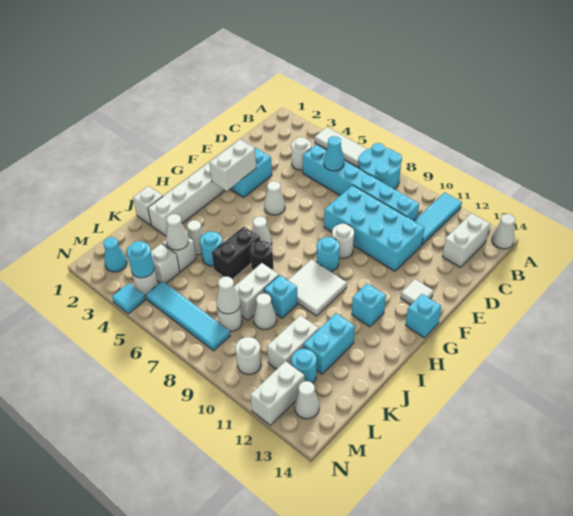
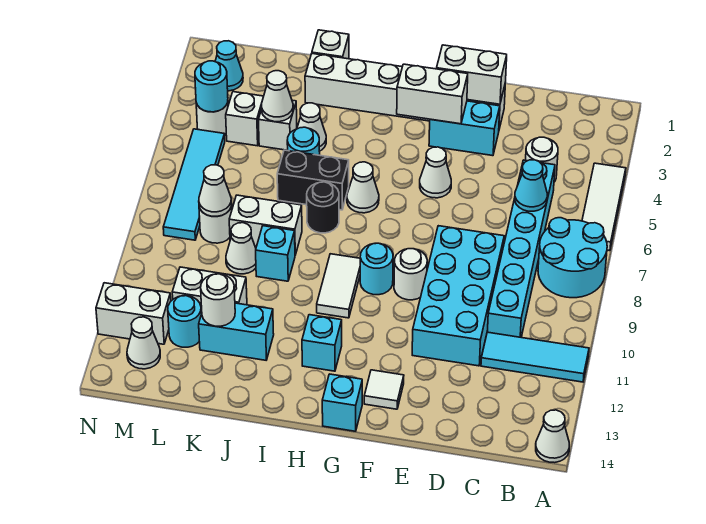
white brick B13:C13 level 1 -> white brick E2:F2 level 2
white tile H9:I10 level 1 -> white tile H9:H10 level 1
white round brick M10 level 1 -> white round brick K12 level 2
cyan tile N4 level 1 -> none

